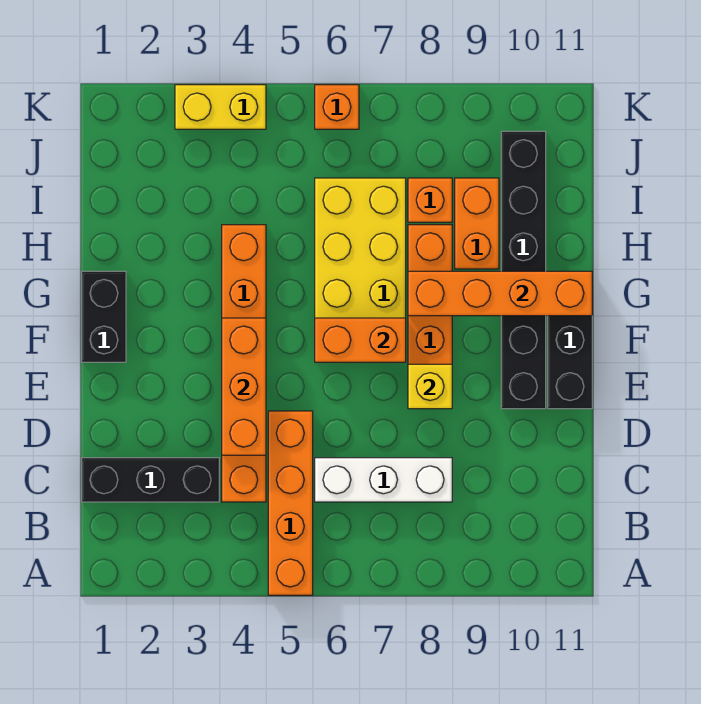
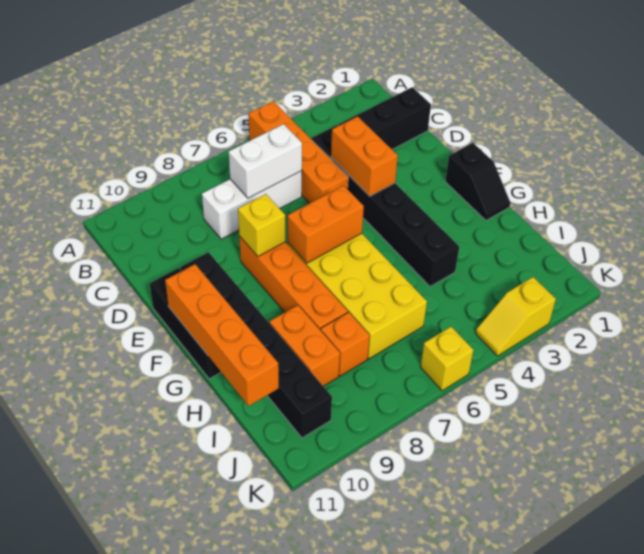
orange brick C4:H4 level 1 -> black brick C4:H4 level 1
none -> white brick C6:C7 level 2
orange brick D4:F4 level 2 -> orange brick D4:E4 level 2
black brick F1:G1 level 1 -> black slope F1:G1 level 1 top F
orange brick G8:G11 level 2 -> orange brick F11:I11 level 2
yellow brick K3:K4 level 1 -> yellow slope K3:K4 level 1 top 3
orange brick K6 level 1 -> yellow brick K6 level 1

